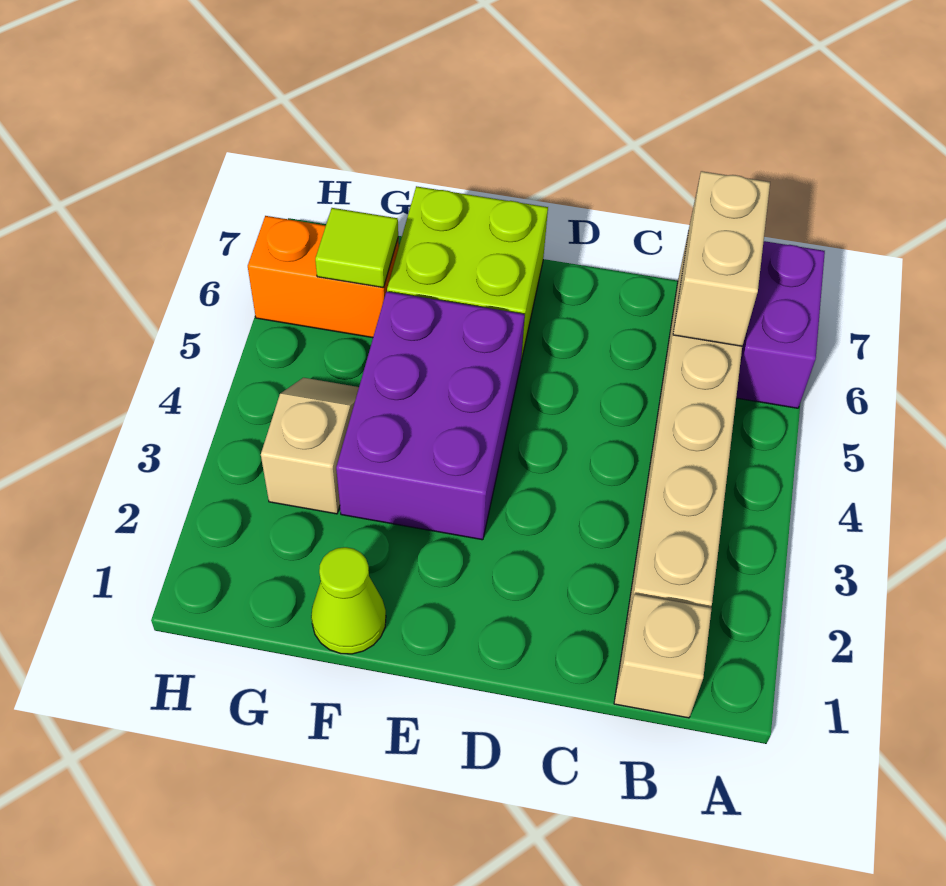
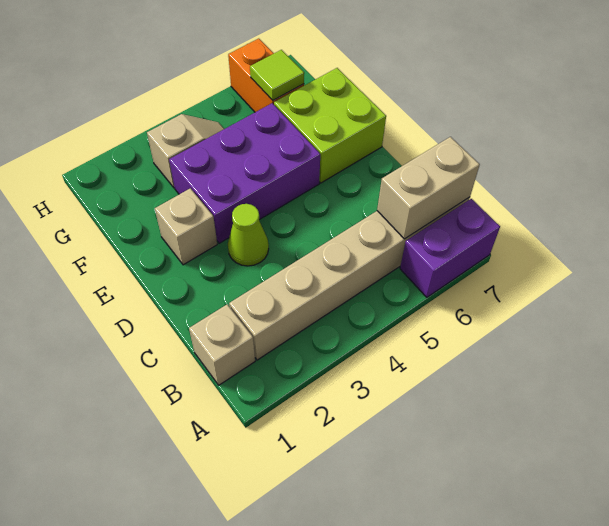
none -> tan brick E2 level 1
lime cone F1 level 1 -> lime cone D3 level 1

